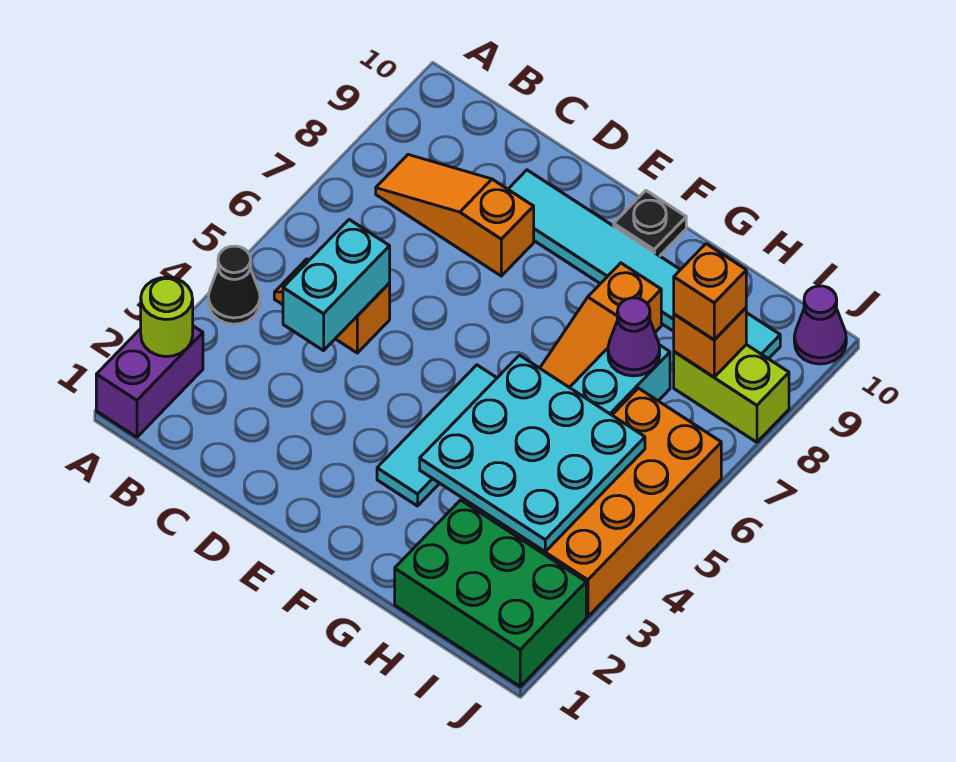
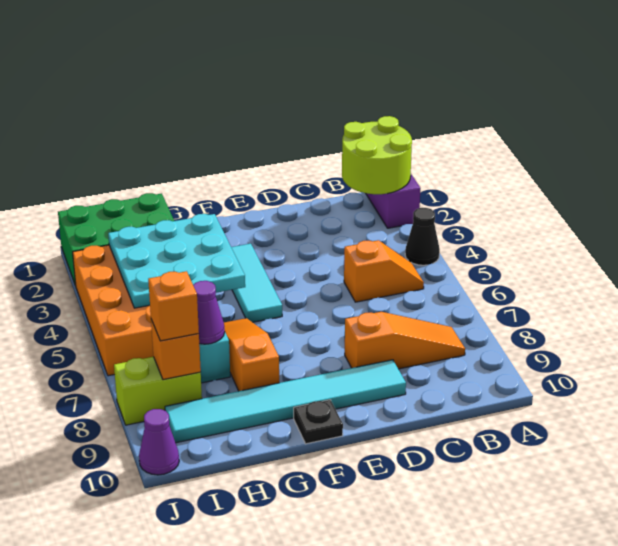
lime round brick A2 level 2 -> lime round brick A1:B2 level 2
cyan brick C4:C5 level 2 -> none

